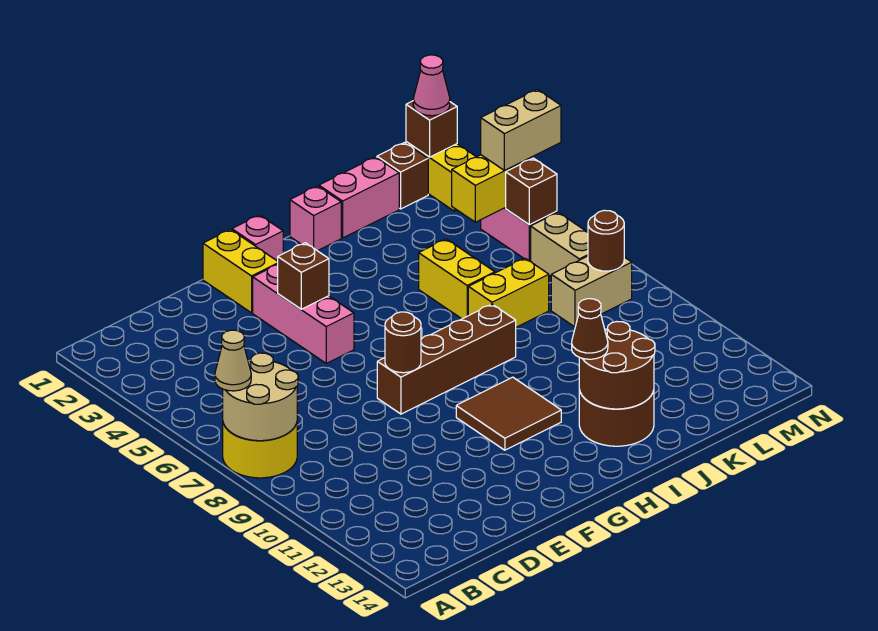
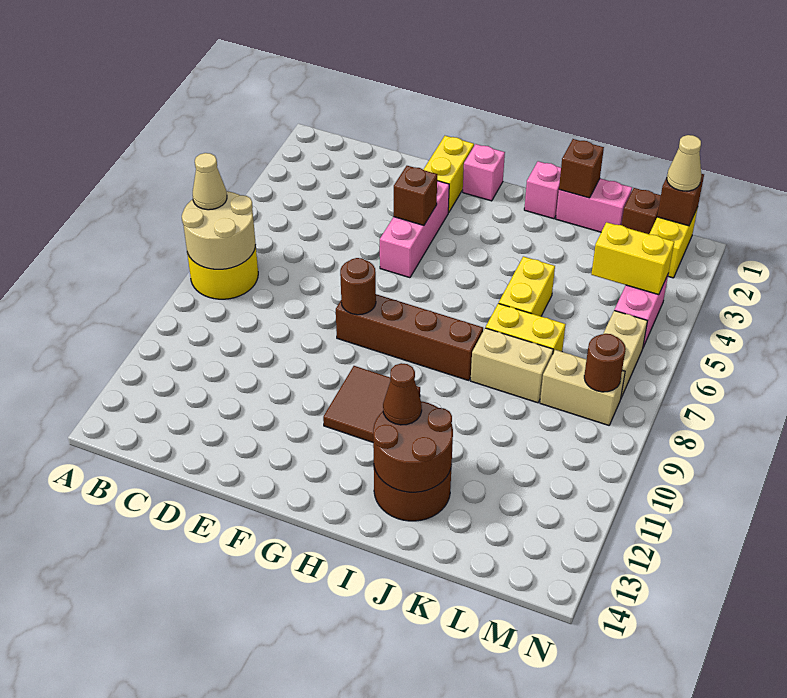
pink cone M1 level 3 -> tan cone M1 level 3
tan brick M4:N4 level 3 -> tan brick J8:K8 level 1
brown brick M5 level 2 -> brown brick J1 level 2

